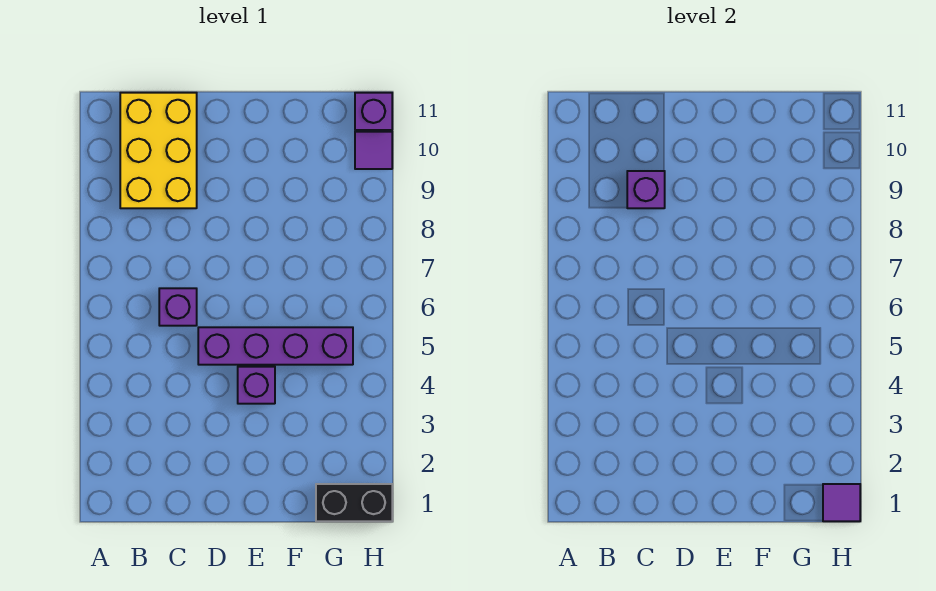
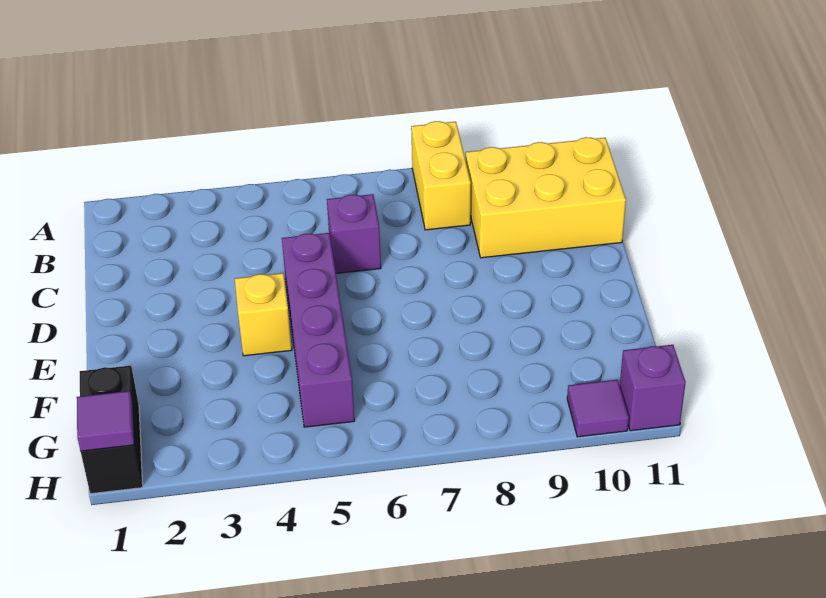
none -> yellow brick A8:B8 level 1
purple brick C9 level 2 -> none
purple brick E4 level 1 -> yellow brick E4 level 1

